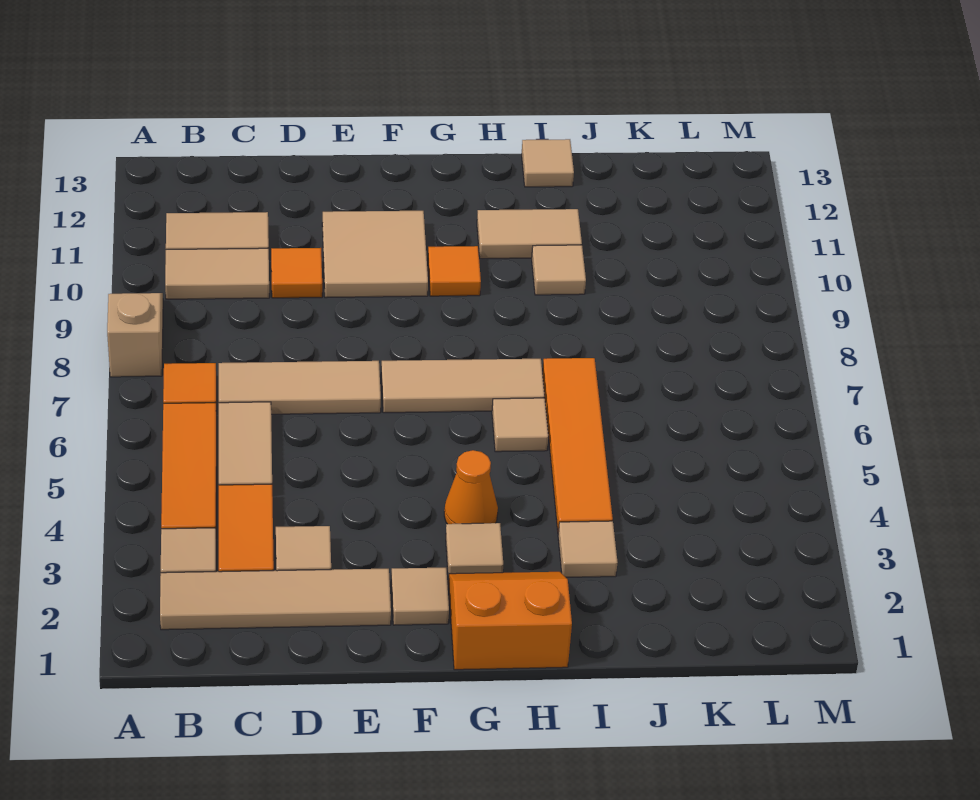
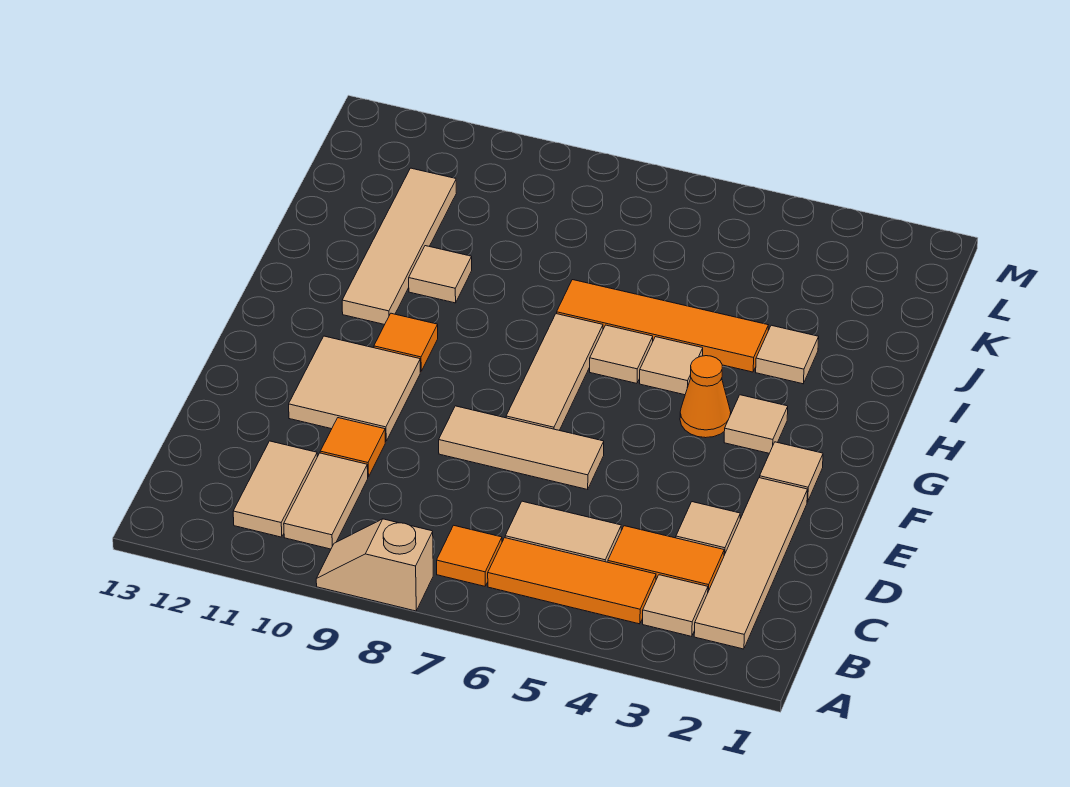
tan tile C7:E7 level 1 -> tan tile E6:E8 level 1
orange slope G1:H2 level 1 top 1 -> none
tan tile H11:I11 level 1 -> tan tile H11:K11 level 1
tan tile I13 level 1 -> tan tile H5 level 1

